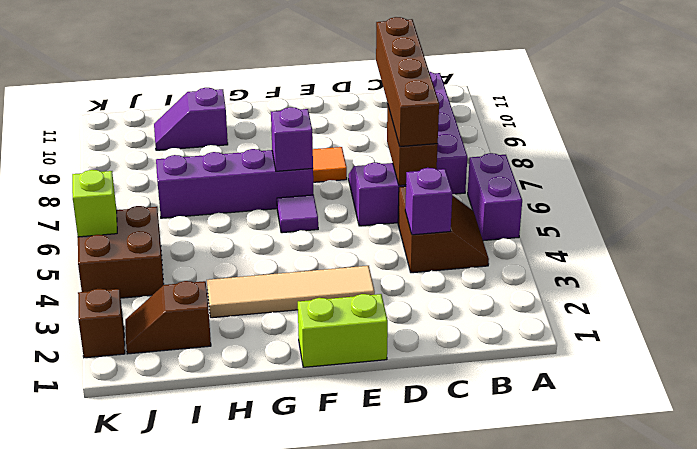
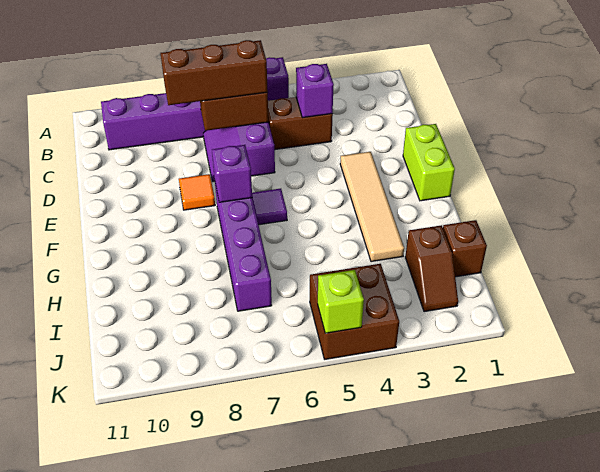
brown brick C6:C9 level 3 -> brown brick C6:C8 level 3
purple slope H10:I10 level 1 top H -> none
brown brick K2 level 1 -> brown brick I1 level 1

